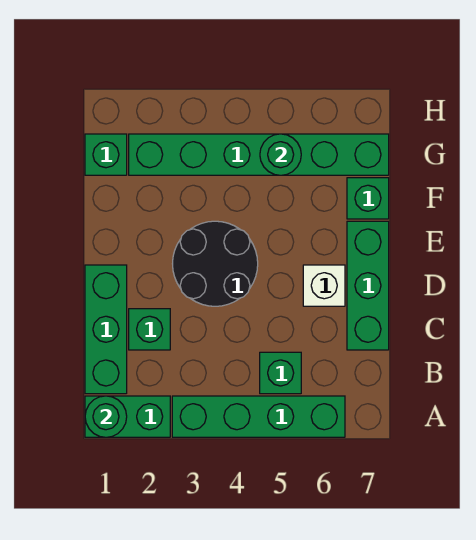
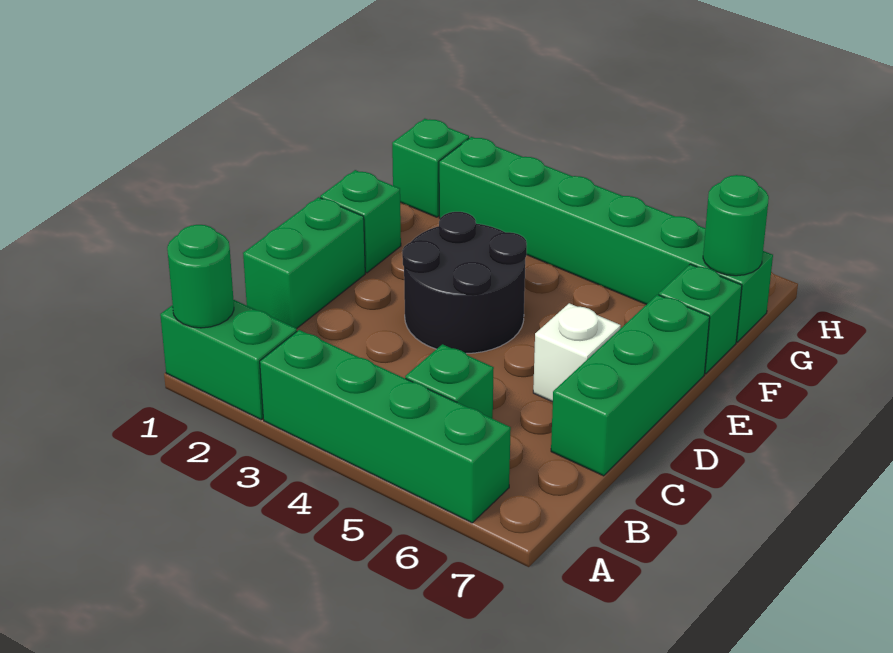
green brick B1:D1 level 1 -> green brick C1:D1 level 1
green brick C2 level 1 -> green brick E1 level 1
green round brick G5 level 2 -> green round brick G7 level 2

